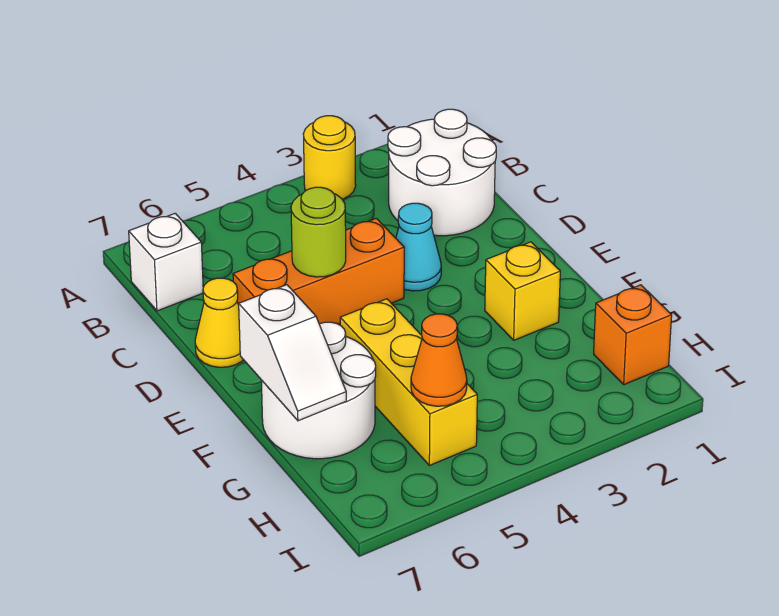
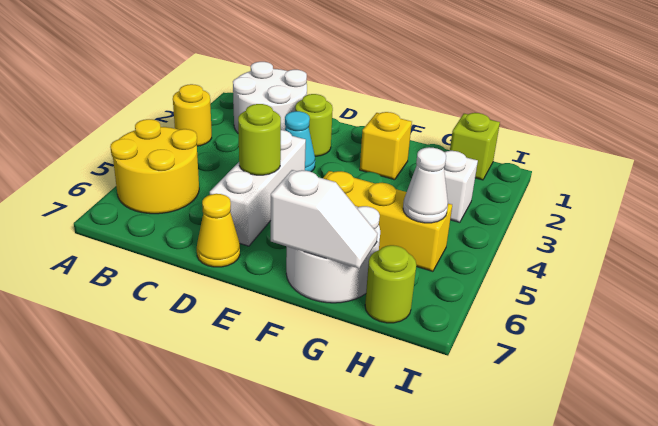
none -> yellow round brick A5:B6 level 1
white brick B7 level 1 -> white brick H3 level 1
none -> lime round brick D2 level 1
orange brick D4:D6 level 1 -> white brick D4:D6 level 1
orange brick H1 level 1 -> lime brick H1 level 1
orange cone H5 level 2 -> white cone H5 level 2
none -> lime round brick H7 level 1

